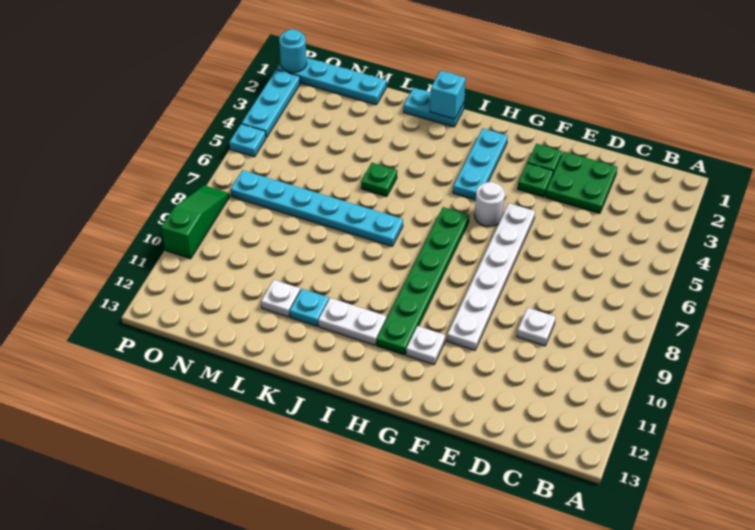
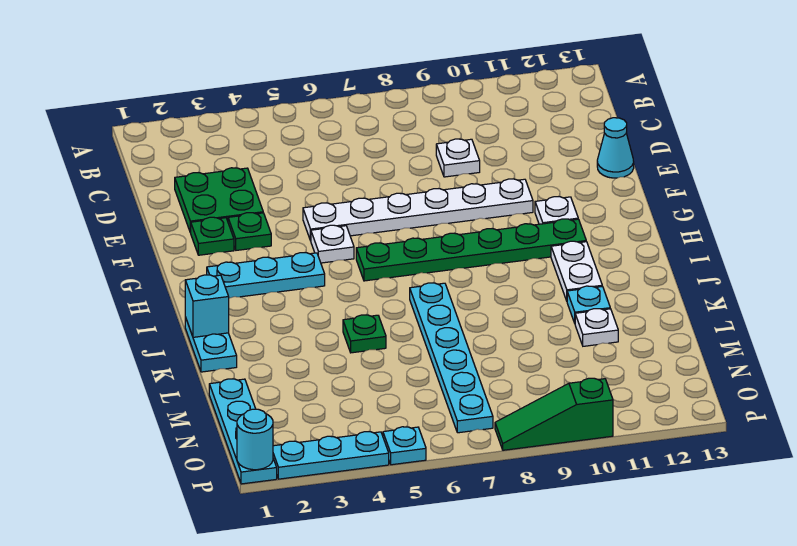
none -> cyan cone E13 level 1
white round brick G5 level 1 -> white plate G5 level 1

